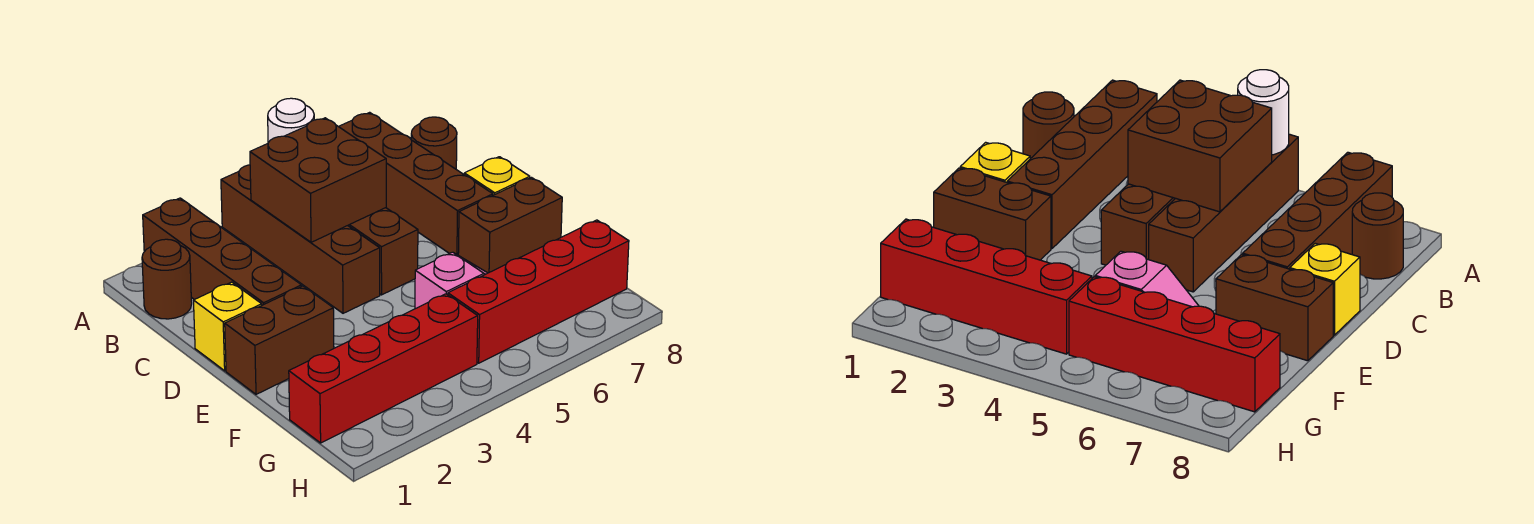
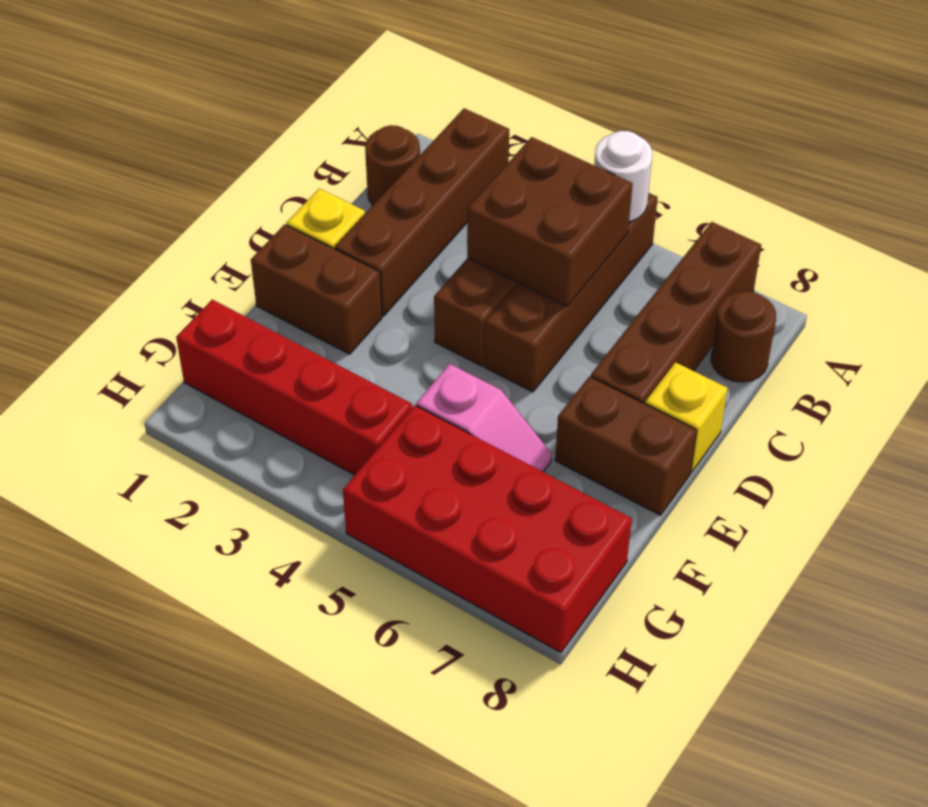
red brick G5:G8 level 1 -> red brick G5:H8 level 1

